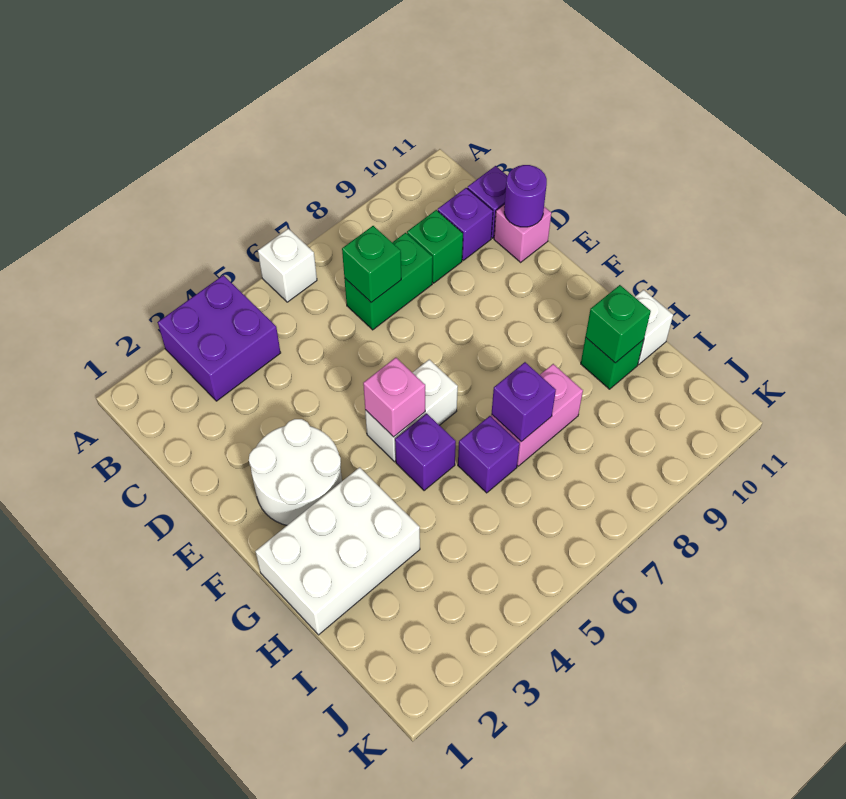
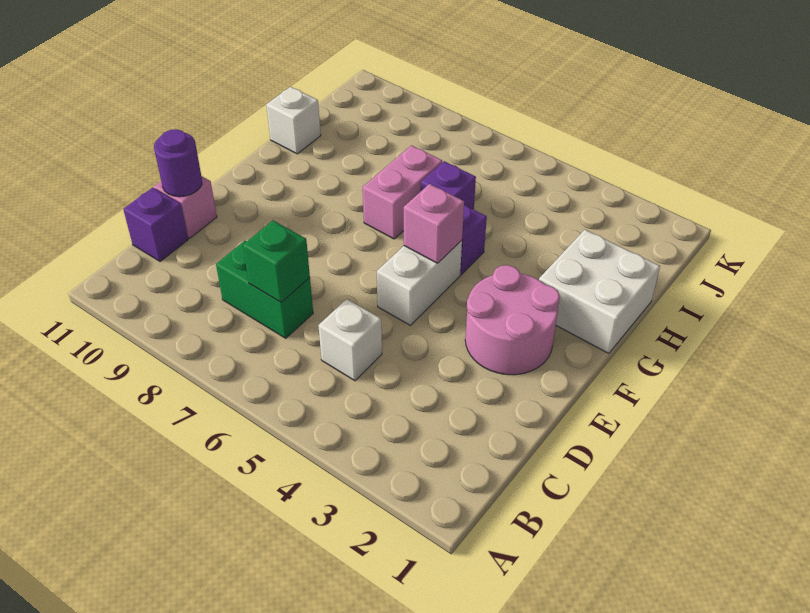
purple brick A3:B4 level 1 -> none
white brick A6 level 1 -> white brick C5 level 1
green brick C9 level 1 -> none
purple brick C10 level 1 -> none
white round brick E2:F3 level 1 -> pink round brick E2:F3 level 1
white brick F5:F6 level 1 -> white brick E5:F5 level 1
white brick G1:H3 level 1 -> white brick G1:H2 level 1
pink brick H7:H8 level 1 -> pink brick G7:H7 level 1
purple brick H7 level 2 -> none
green brick H10 level 1 -> none
green brick H10 level 2 -> none

